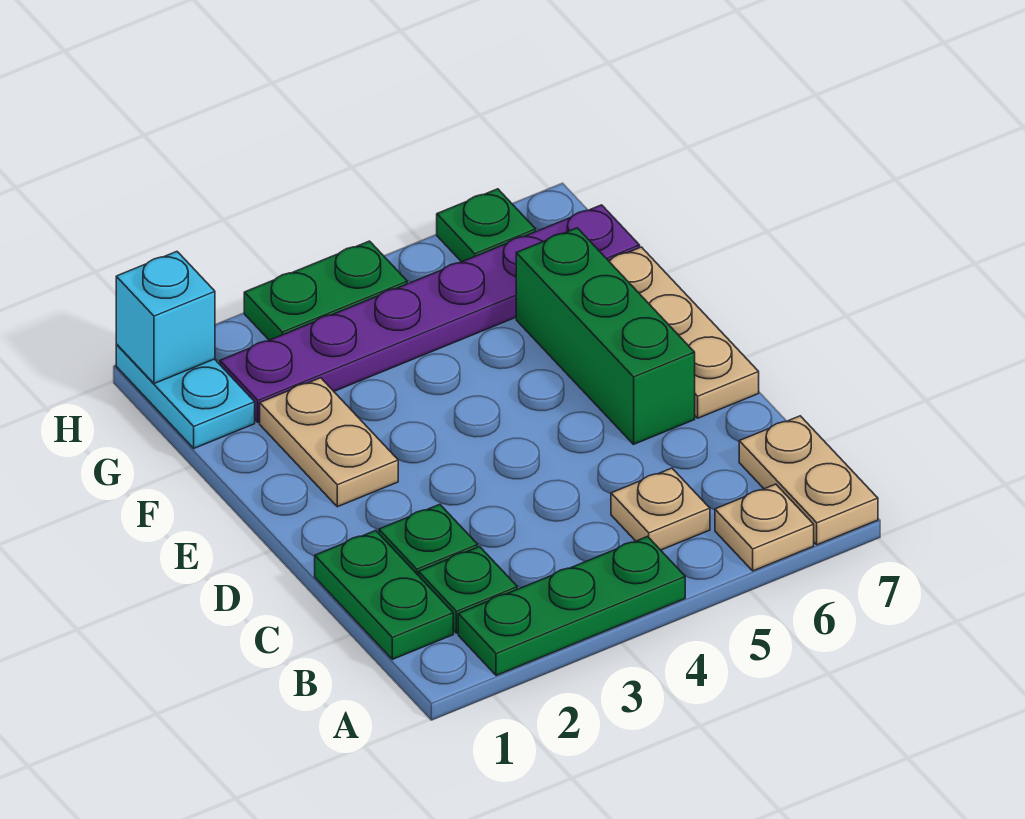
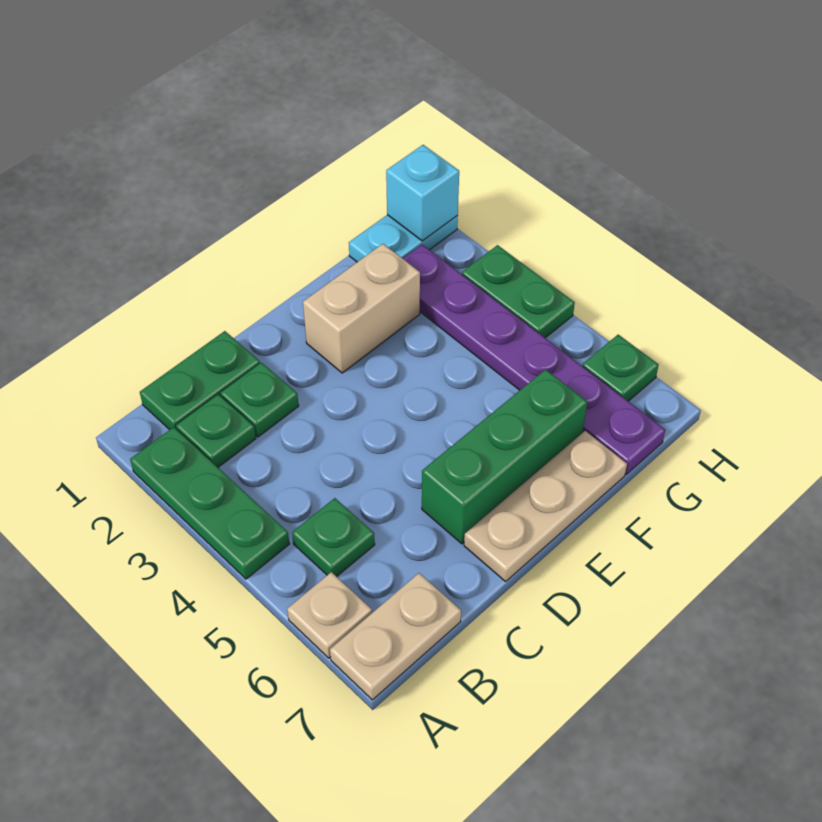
tan plate B5 level 1 -> green plate B5 level 1
tan plate E2:F2 level 1 -> tan brick E2:F2 level 1

